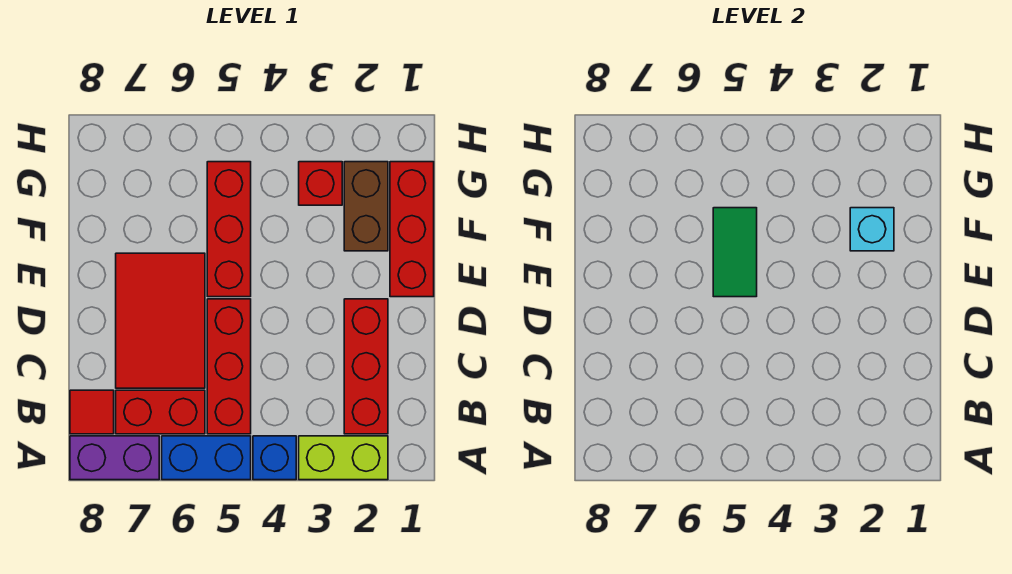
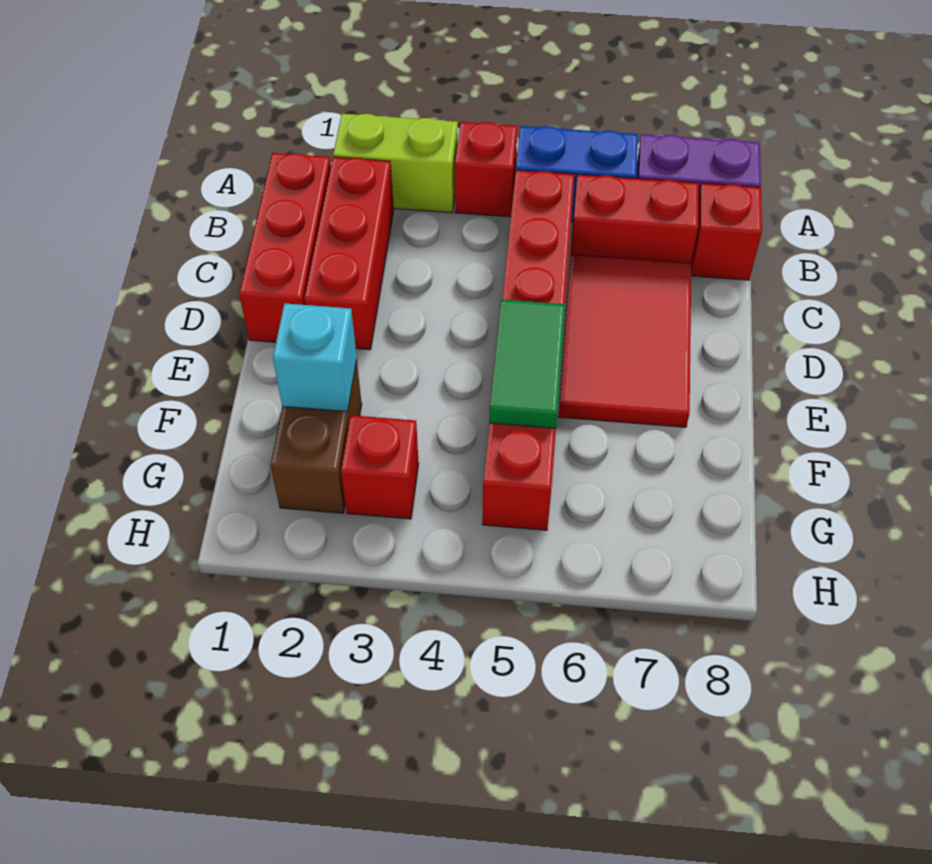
blue brick A4 level 1 -> red brick A4 level 1
red tile B8 level 1 -> red brick B8 level 1
red brick E1:G1 level 1 -> red brick B1:D1 level 1

